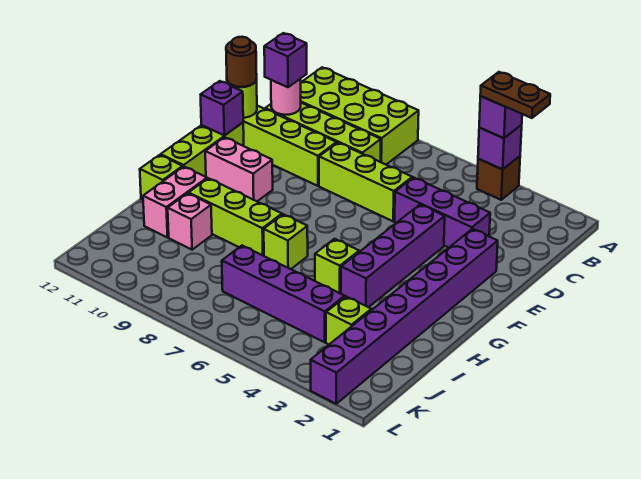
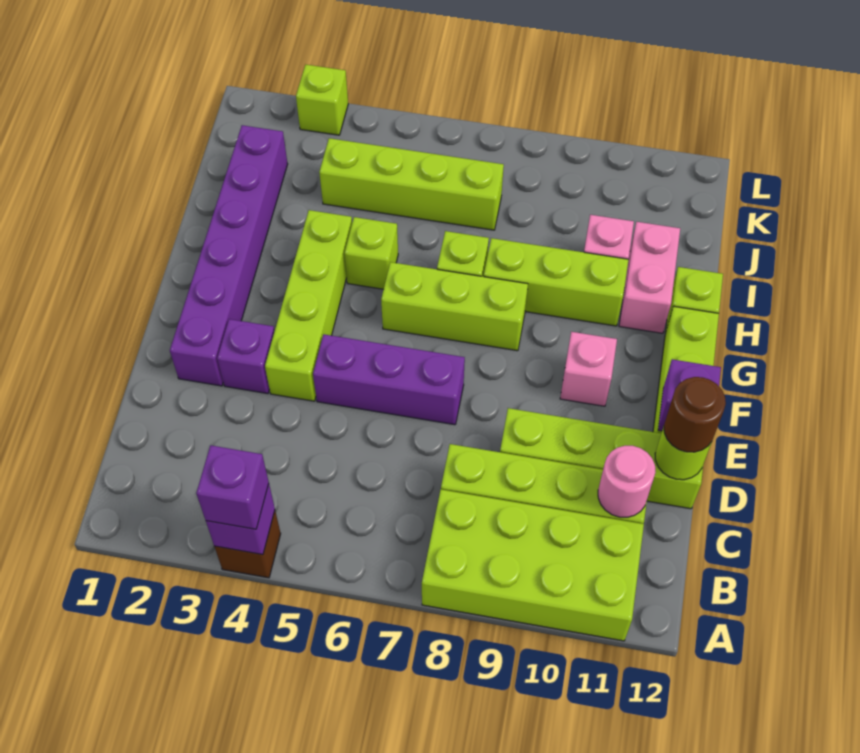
brown plate A3:A4 level 4 -> none
purple brick C11 level 3 -> purple brick E3 level 1
purple brick D3:D5 level 1 -> purple brick E5:E7 level 1
lime brick D6:D8 level 1 -> lime brick G6:G8 level 1
purple brick E2:L2 level 1 -> purple brick E2:J2 level 1
purple brick E4:H4 level 1 -> lime brick E4:H4 level 1
pink brick F10:F11 level 1 -> pink brick F10 level 1
lime brick J3 level 1 -> lime brick L3 level 1
purple brick J4:J7 level 1 -> lime brick J4:J7 level 1

